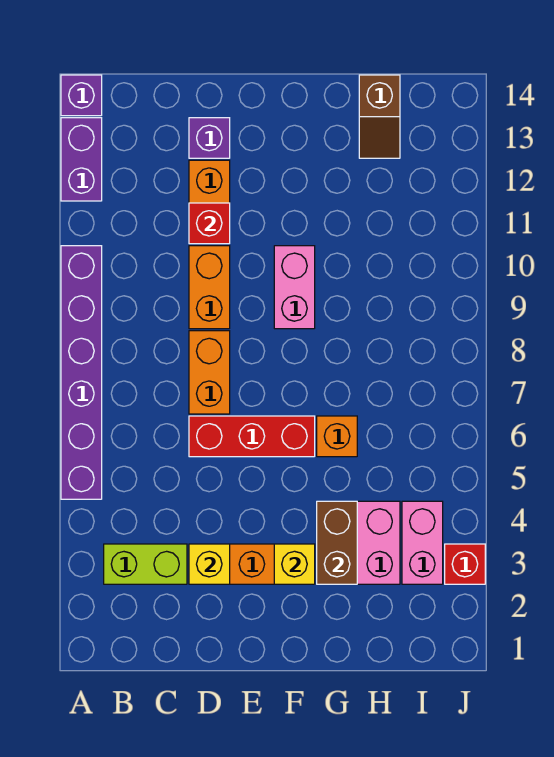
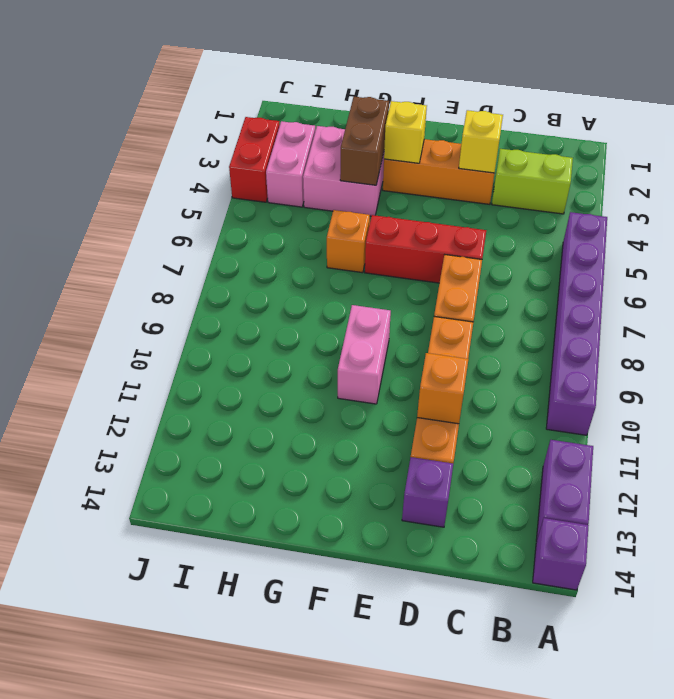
red brick D11 level 2 -> orange brick D11 level 2
brown slope H13:H14 level 1 top 14 -> none
red brick J3 level 1 -> red brick J3:J4 level 1

